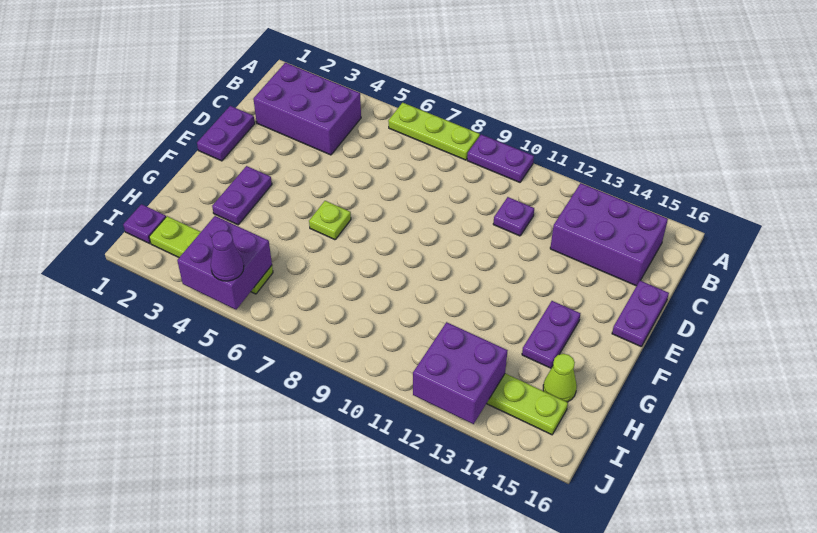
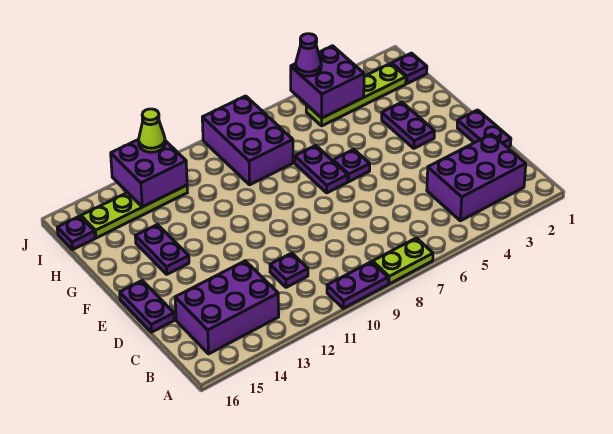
lime plate A6:A8 level 1 -> lime plate A7:A8 level 1
lime plate F6 level 1 -> purple plate F6 level 1
none -> purple plate F7:G7 level 1
none -> purple brick H8:J9 level 1
lime cone H15 level 1 -> lime cone J12 level 3
none -> purple plate I16 level 1

